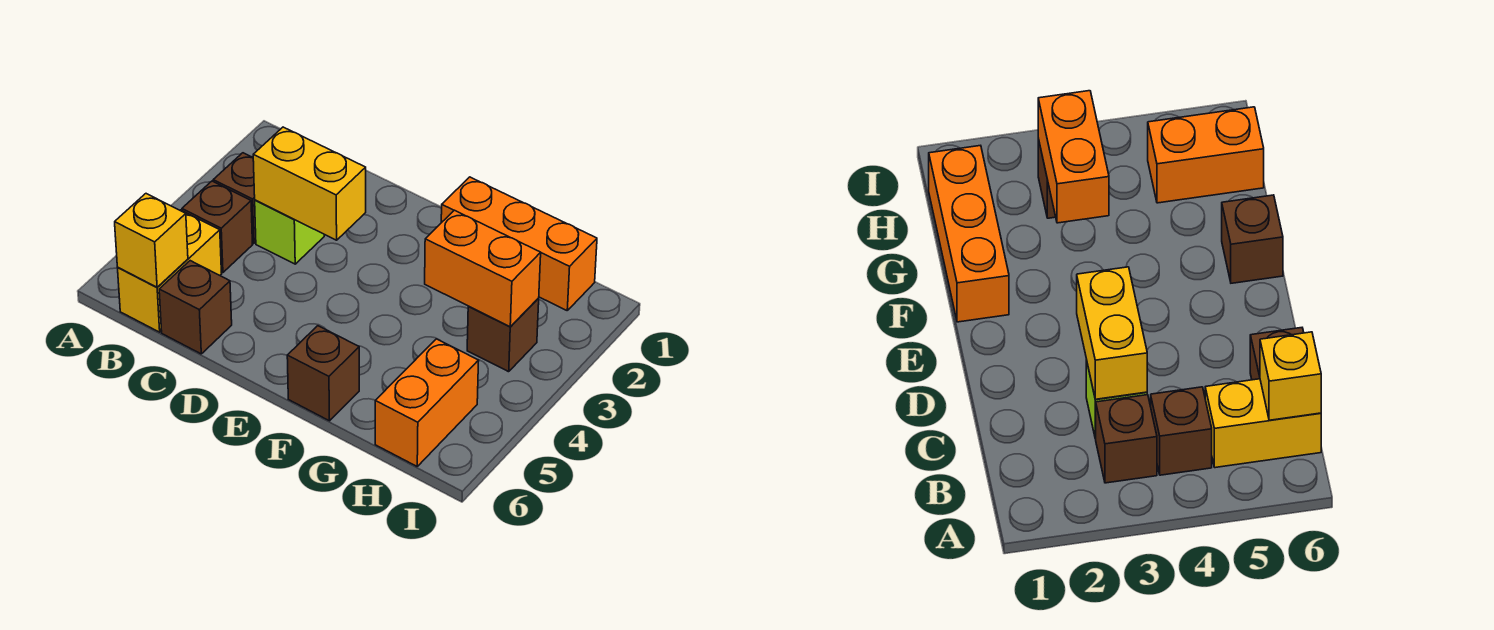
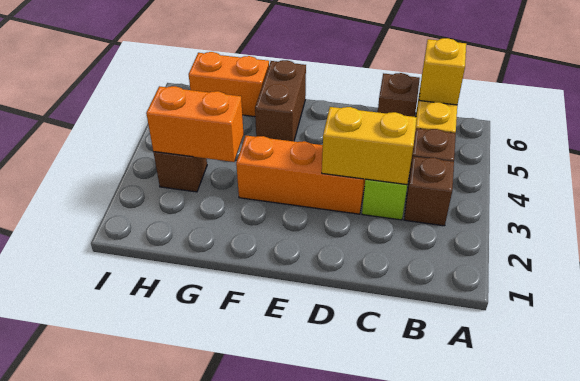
orange brick F1:H1 level 1 -> orange brick D3:F3 level 1
brown brick F6 level 1 -> brown brick F5:F6 level 1
orange brick H5:H6 level 1 -> orange brick G6:H6 level 1

